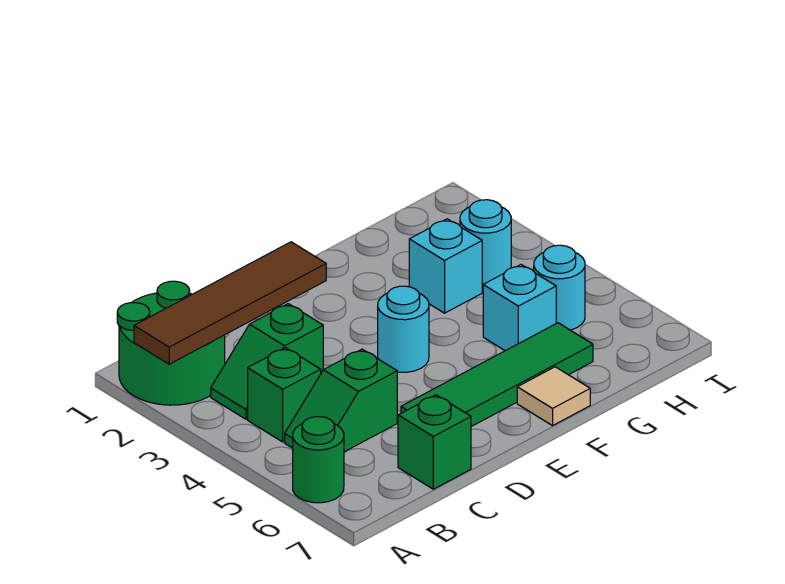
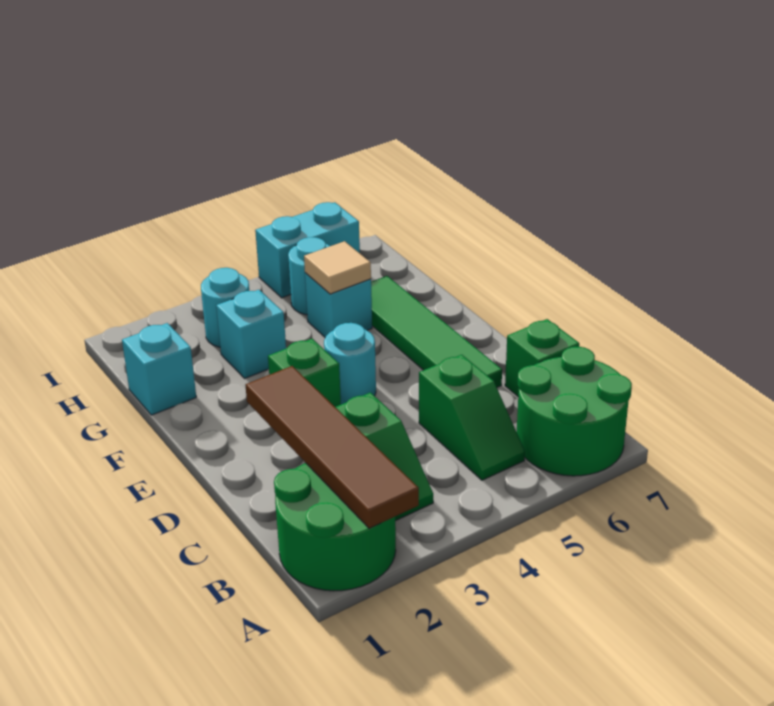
green round brick A6 level 1 -> green round brick A6:B7 level 1
green brick B4 level 1 -> green brick E3 level 1
tan tile F7 level 1 -> tan tile G5 level 2
none -> cyan brick G1 level 1
none -> cyan brick I5:I6 level 1

